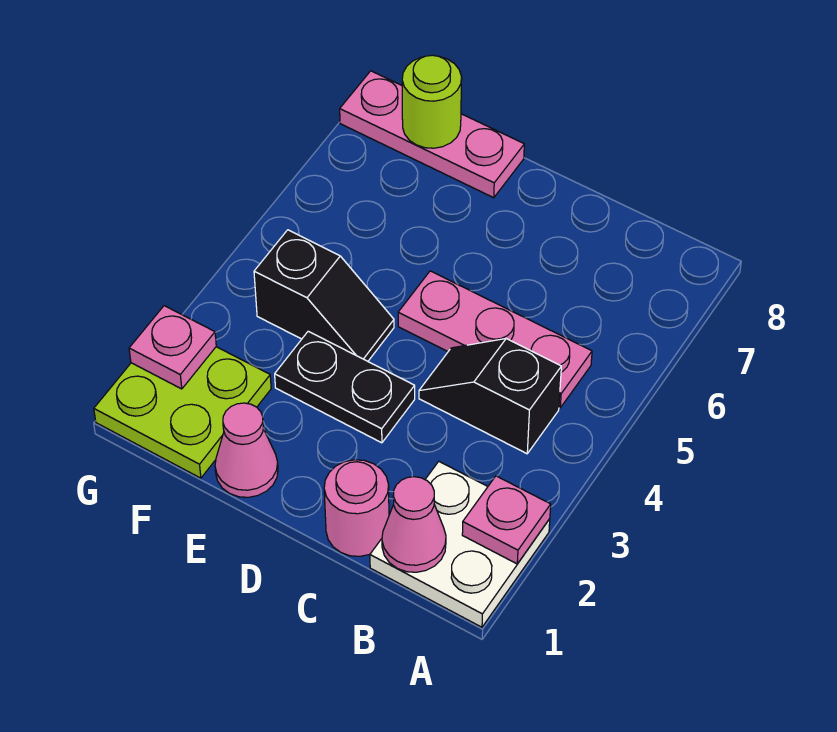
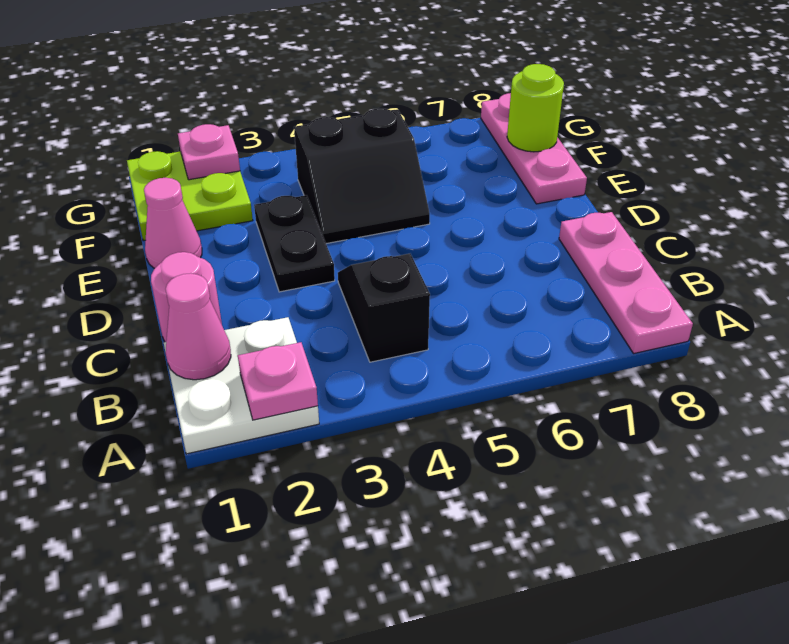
pink plate B5:D5 level 1 -> pink plate A8:C8 level 1
black slope E4:F4 level 1 top F -> black slope E4:F5 level 1 top F

